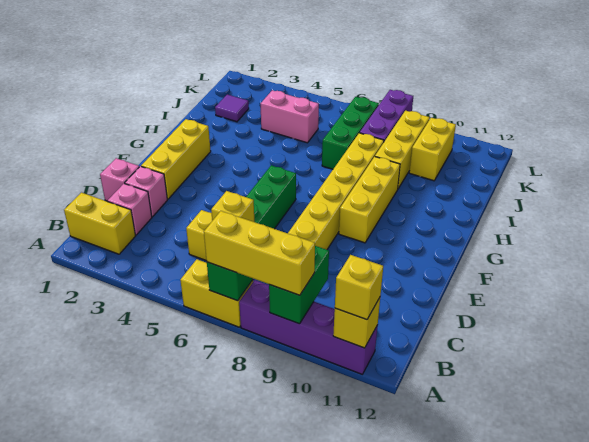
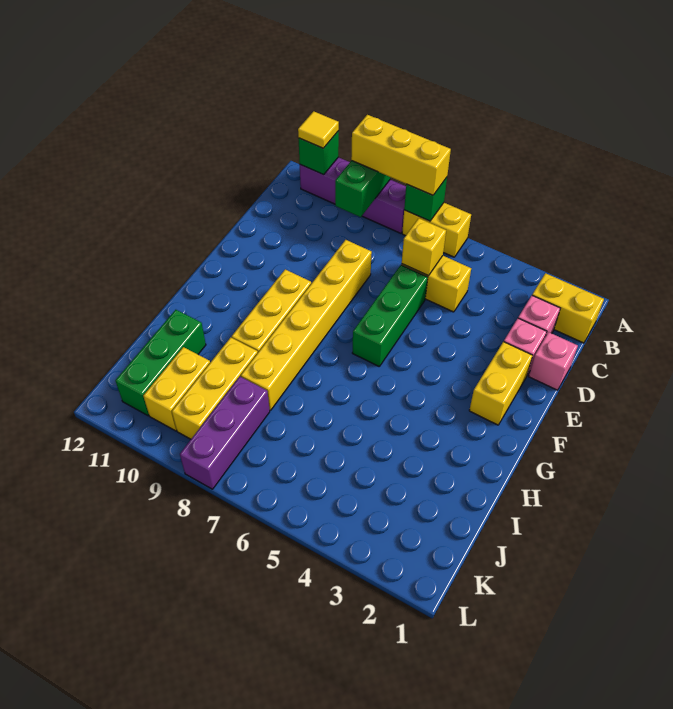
yellow brick A11 level 2 -> green brick A11 level 2
yellow brick A11 level 3 -> yellow tile A11 level 3
yellow brick E2:G2 level 1 -> yellow brick E2:F2 level 1
green brick I7:K7 level 1 -> green brick I11:K11 level 1
purple tile J2 level 1 -> none
pink brick J4:J5 level 1 -> none

